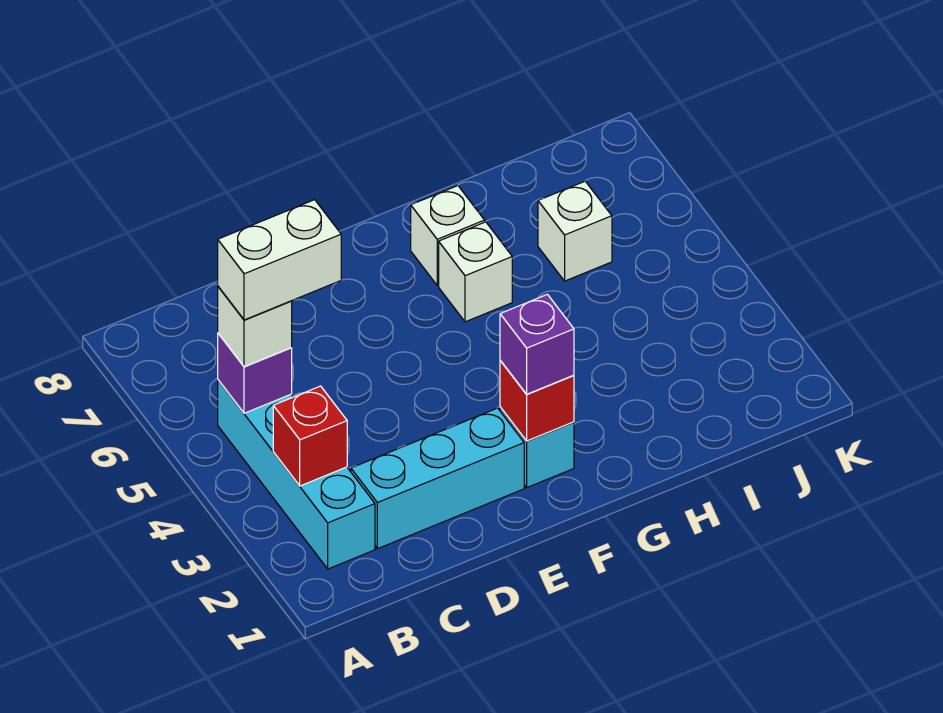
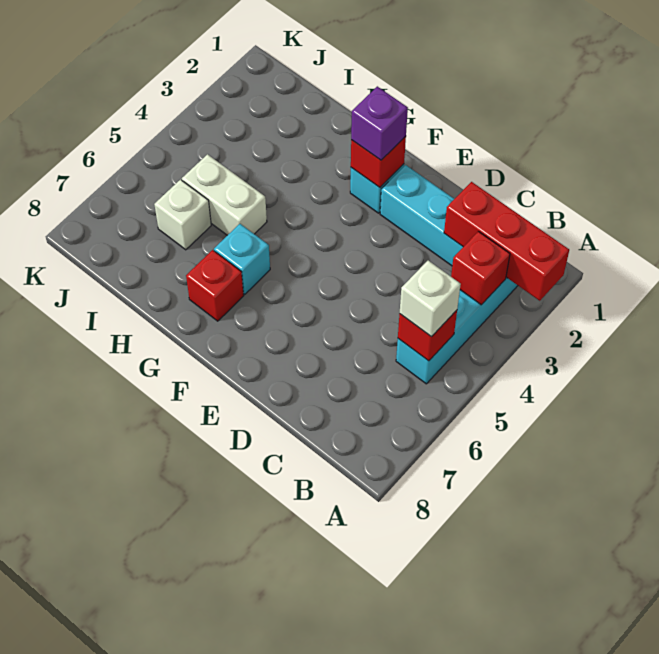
none -> red brick A2:C2 level 2
purple brick B5 level 2 -> red brick B5 level 2
white brick B5:C5 level 4 -> white brick H5:I5 level 1
white brick G6 level 1 -> cyan brick G6 level 1
white brick G7 level 1 -> red brick G7 level 1

